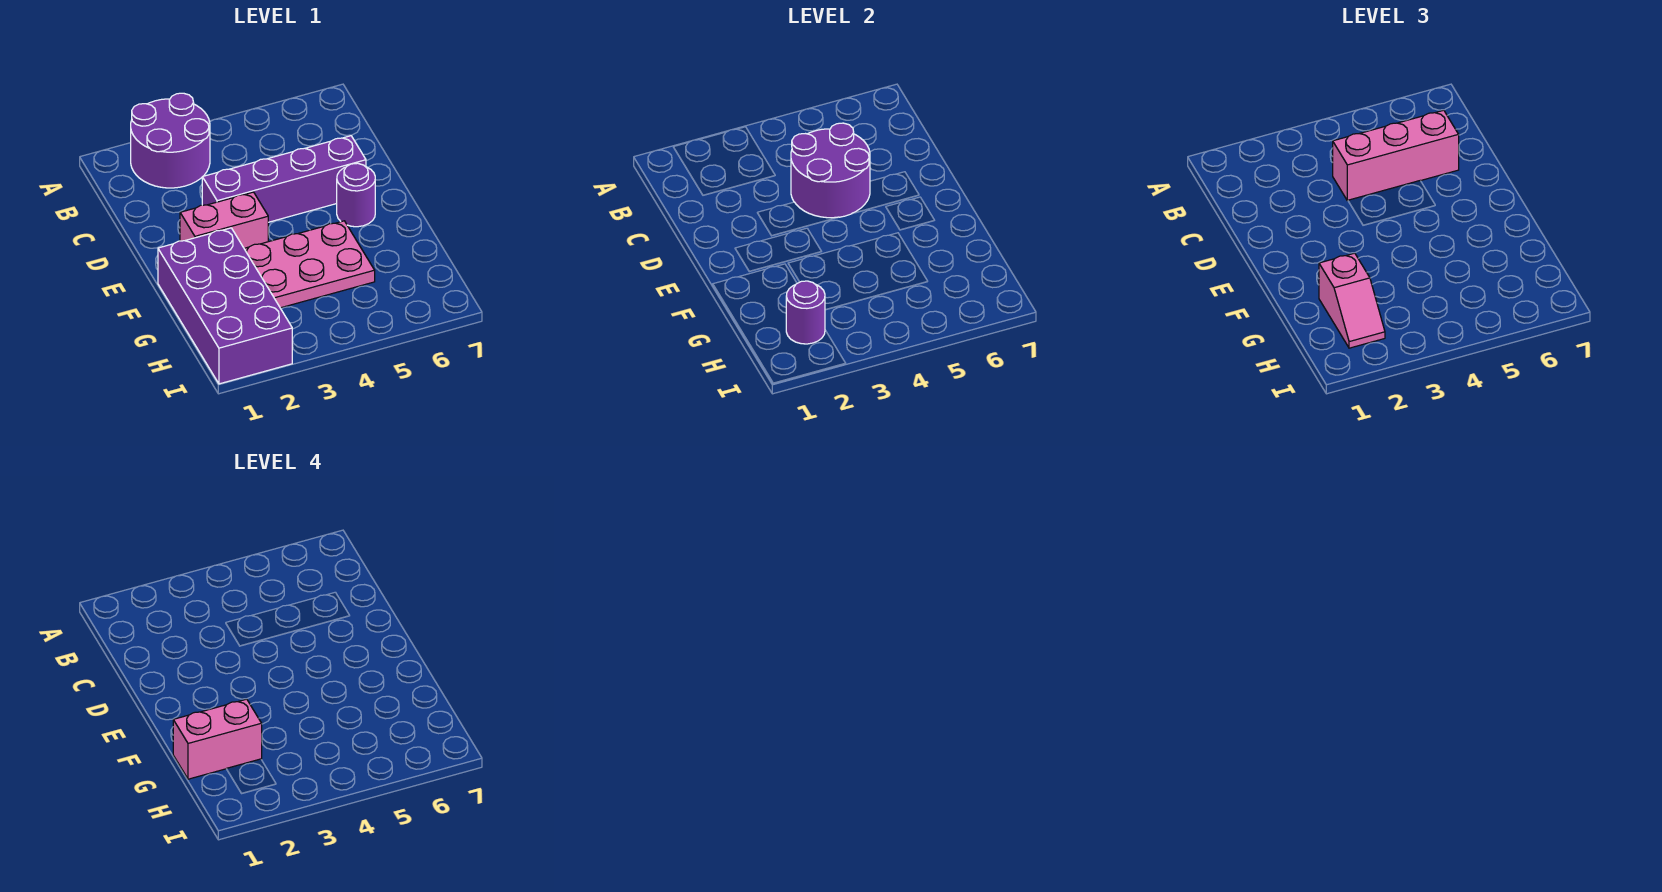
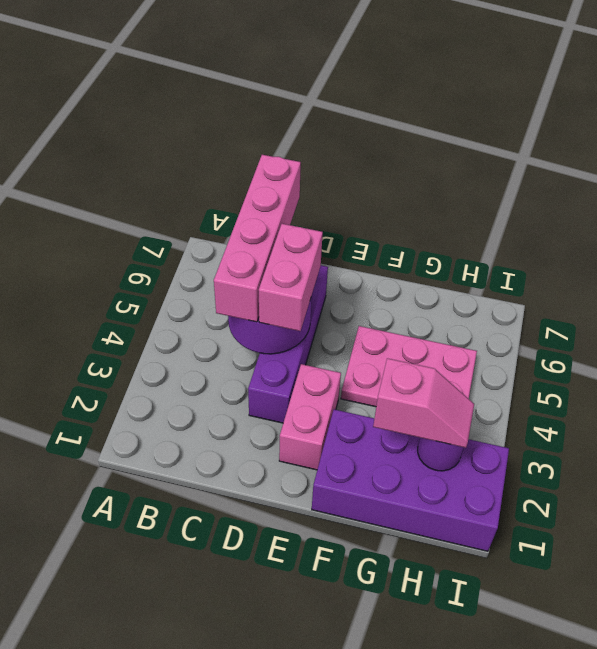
purple round brick A2:B3 level 1 -> none
pink brick C4:C6 level 3 -> pink brick C4:C7 level 3
purple round brick E6 level 1 -> none
pink plate F3:G5 level 1 -> pink plate F4:H5 level 1
pink brick G1:G2 level 4 -> pink brick D4:D5 level 3

